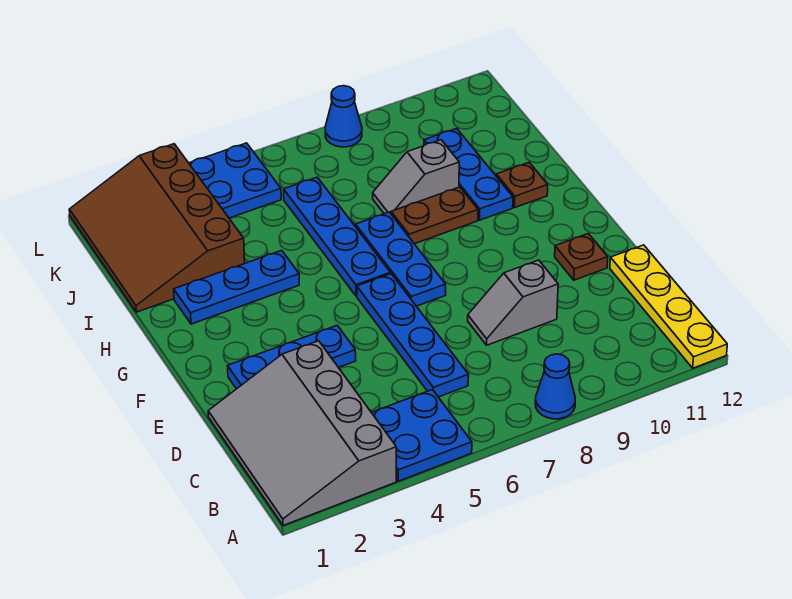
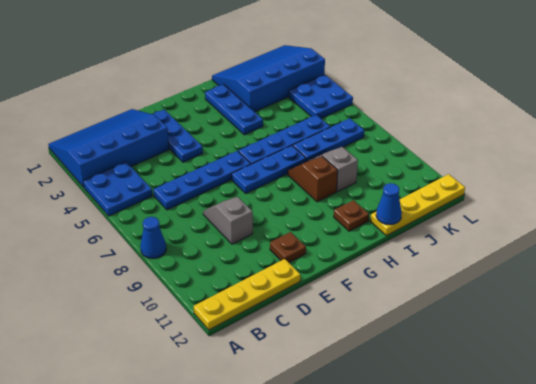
grey slope A1:D3 level 1 top 3 -> blue slope A1:D3 level 1 top 3
brown plate H8:H9 level 1 -> brown slope H8:H9 level 1 top 9
blue plate H10:J10 level 1 -> blue plate I7:K7 level 1
brown slope I1:L3 level 1 top 3 -> blue slope I1:L3 level 1 top 3
none -> yellow plate I12:L12 level 1
blue cone L8 level 1 -> blue cone I12 level 2

